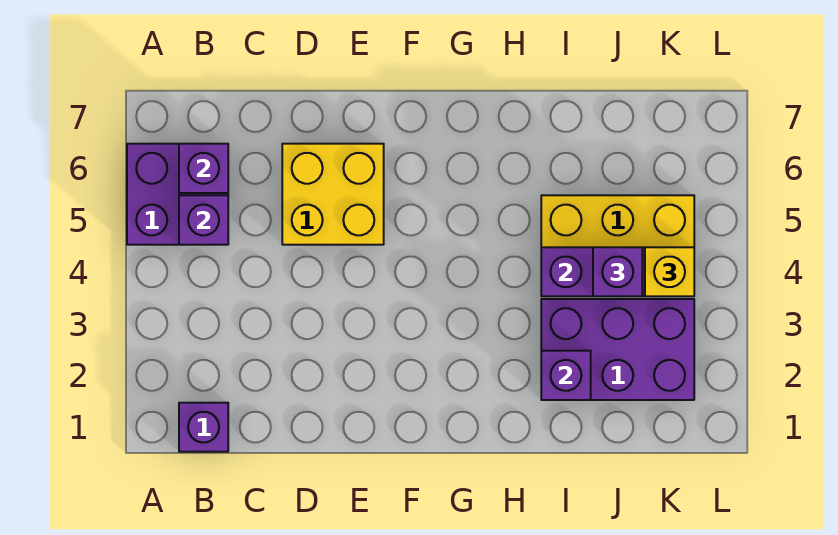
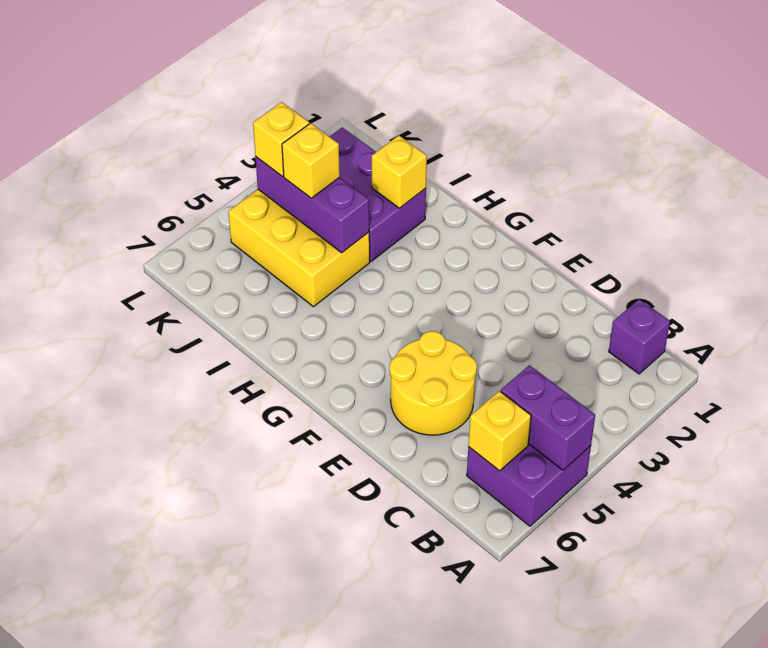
purple brick B5 level 2 -> purple brick A5:B5 level 2
purple brick B6 level 2 -> yellow brick B6 level 2
yellow brick D5:E6 level 1 -> yellow round brick D5:E6 level 1
purple brick I2 level 2 -> yellow brick I2 level 2
purple brick J4 level 3 -> yellow brick J4 level 3

